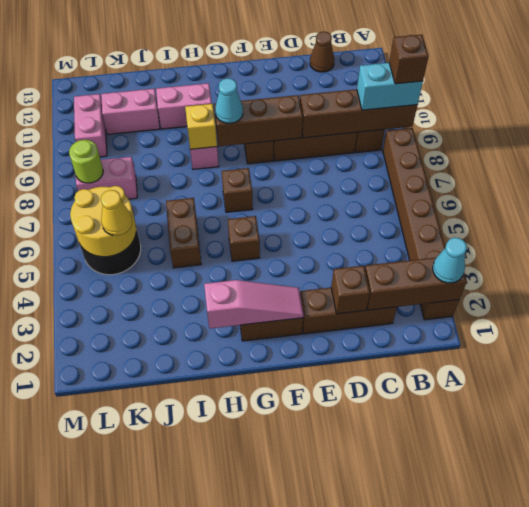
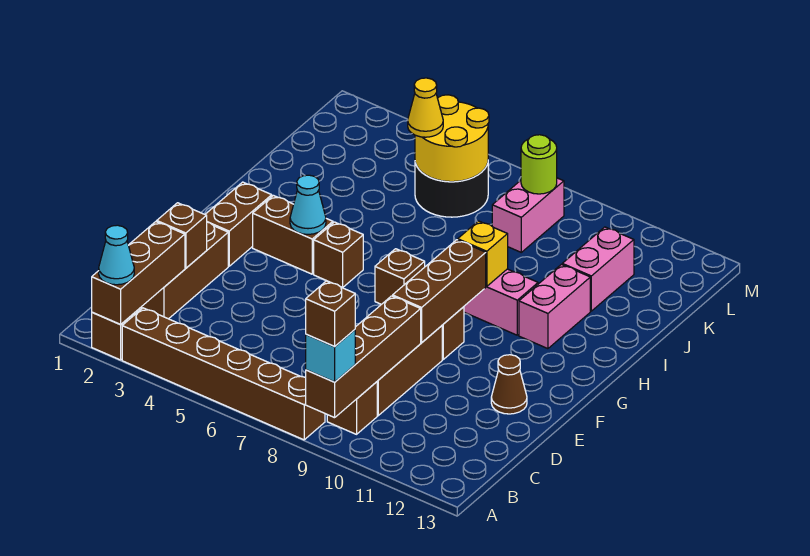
cyan brick A9:B9 level 3 -> cyan brick A9 level 3
brown cone C13 level 1 -> brown cone E12 level 1
pink slope F2:H2 level 2 top H -> none
cyan cone G9 level 3 -> cyan cone G4 level 2
brown brick I5:I6 level 1 -> brown brick G3:G4 level 1
pink brick L10:L11 level 1 -> none

